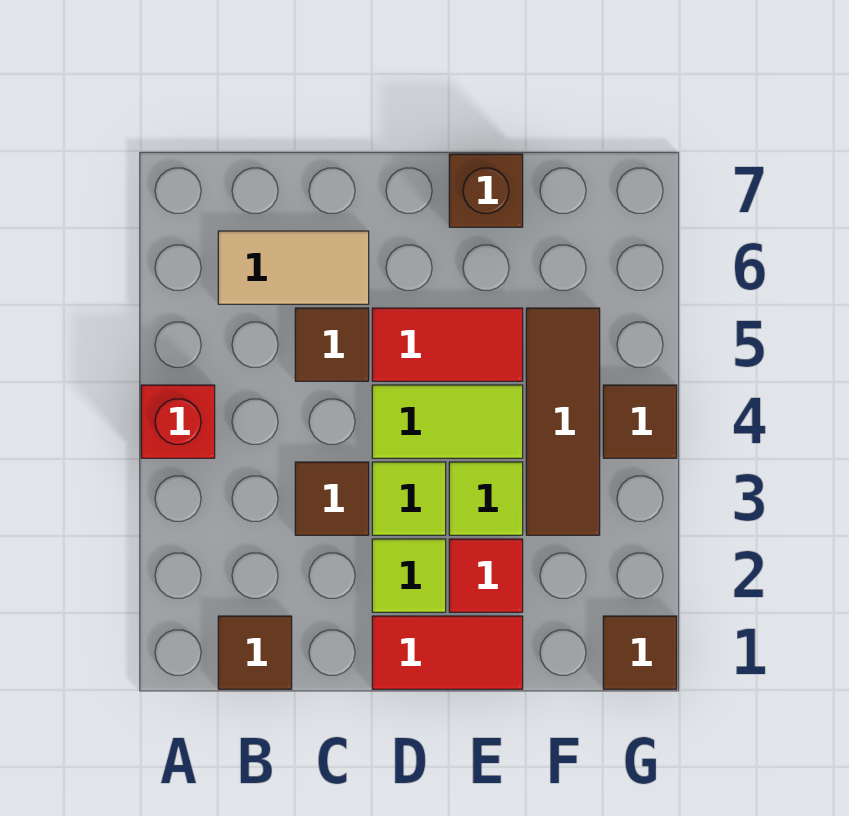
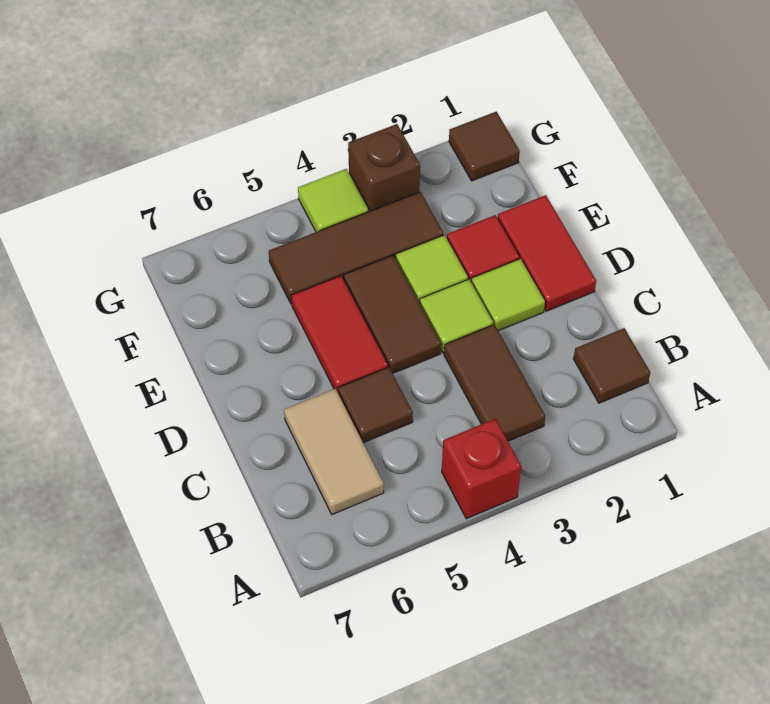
brown tile C3 level 1 -> brown tile B3:C3 level 1
lime tile D4:E4 level 1 -> brown tile D4:E4 level 1
brown brick E7 level 1 -> brown brick G3 level 1
brown tile G4 level 1 -> lime tile G4 level 1

